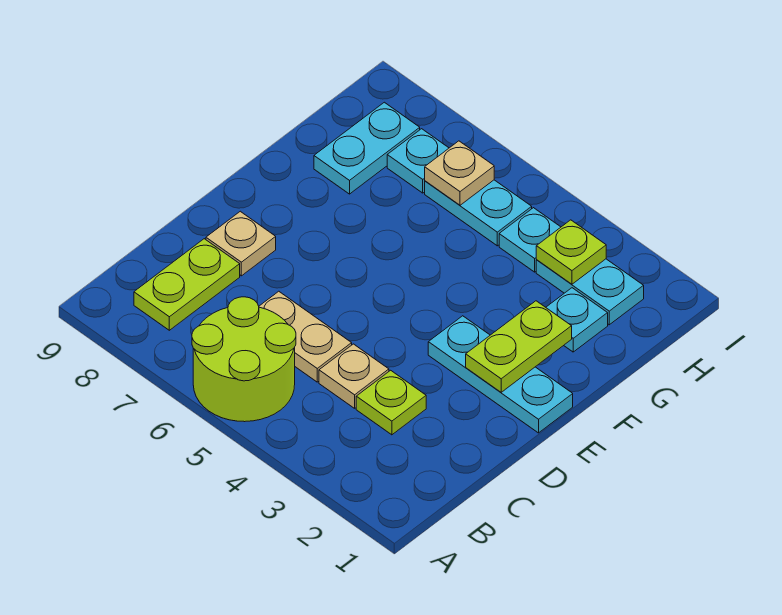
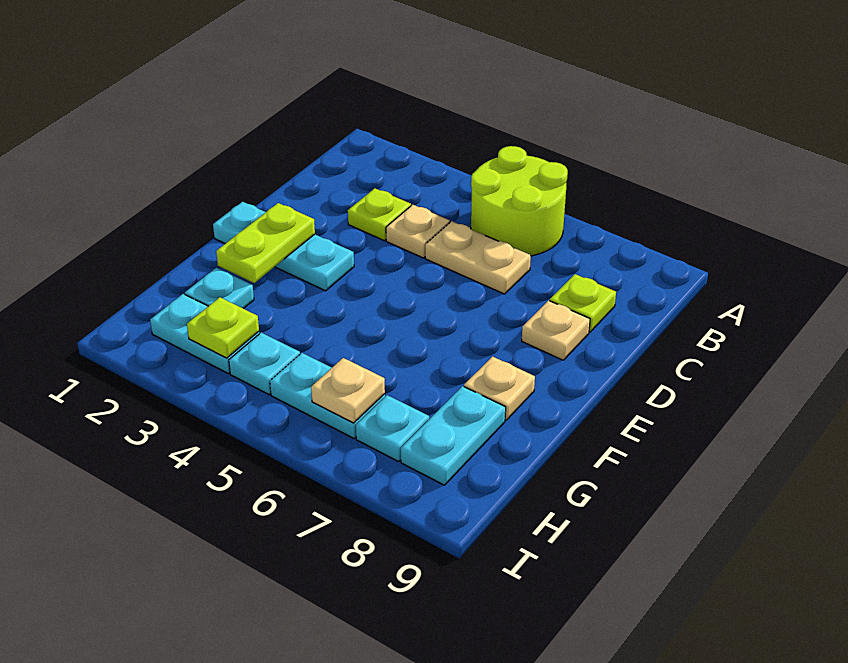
lime plate B8:C8 level 1 -> lime plate C8 level 1
none -> tan plate F8 level 1

